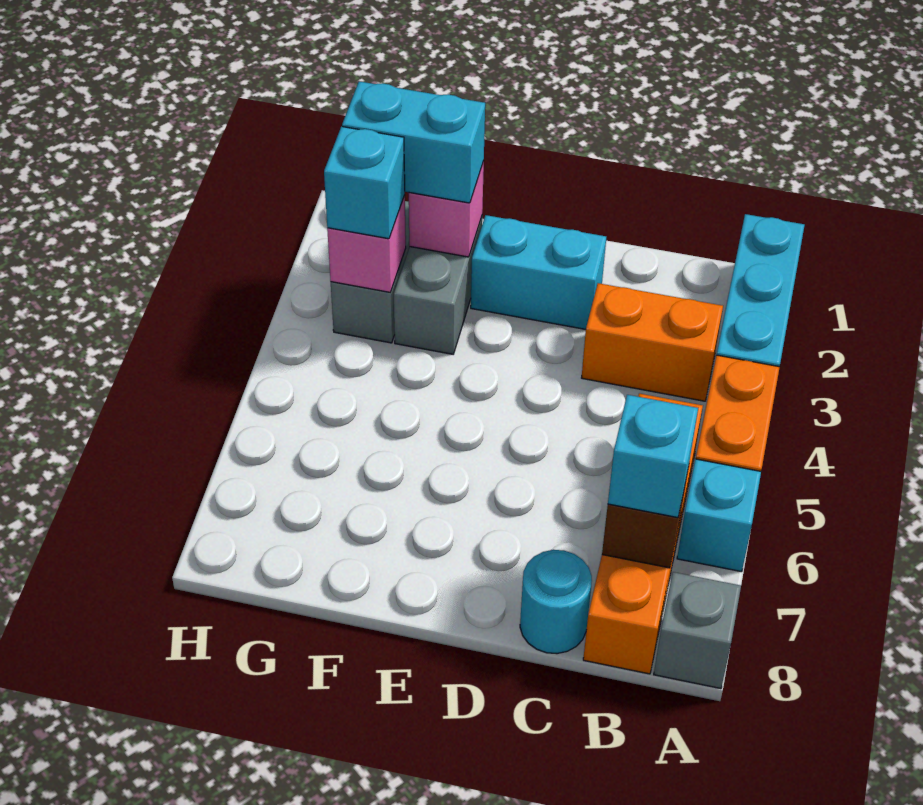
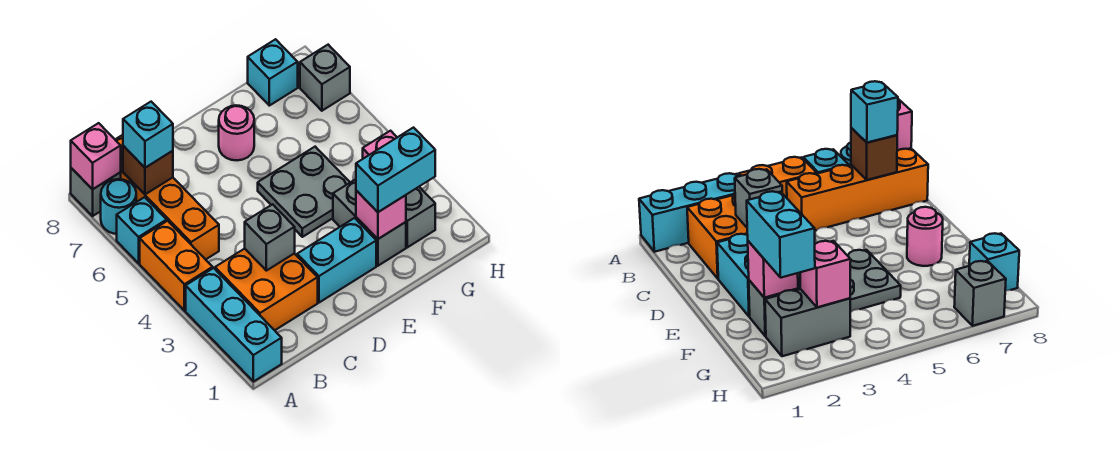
none -> pink brick A8 level 2
orange brick B3:C3 level 1 -> orange brick B2:C3 level 1
none -> grey brick C3 level 2
cyan round brick C8 level 1 -> cyan round brick A7 level 1
none -> grey plate E4:F5 level 1
none -> pink round brick E7 level 1
cyan brick G3 level 3 -> cyan brick G8 level 1
none -> grey brick H7 level 1

